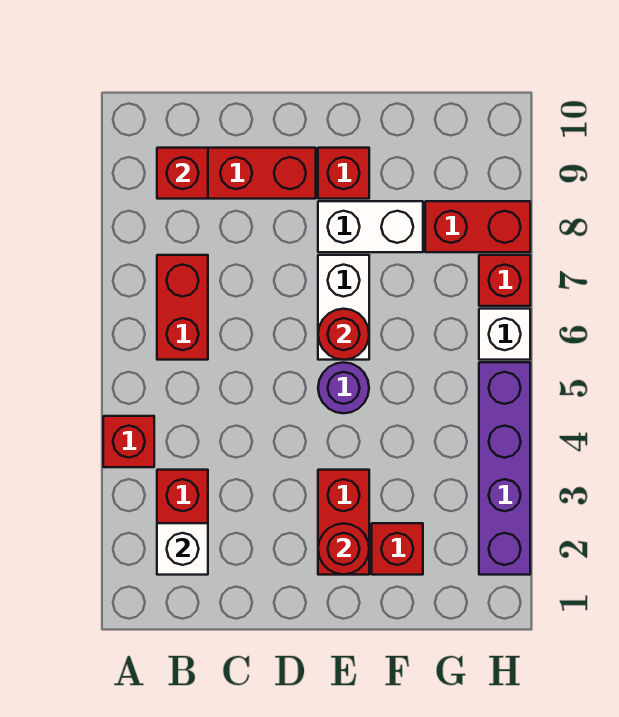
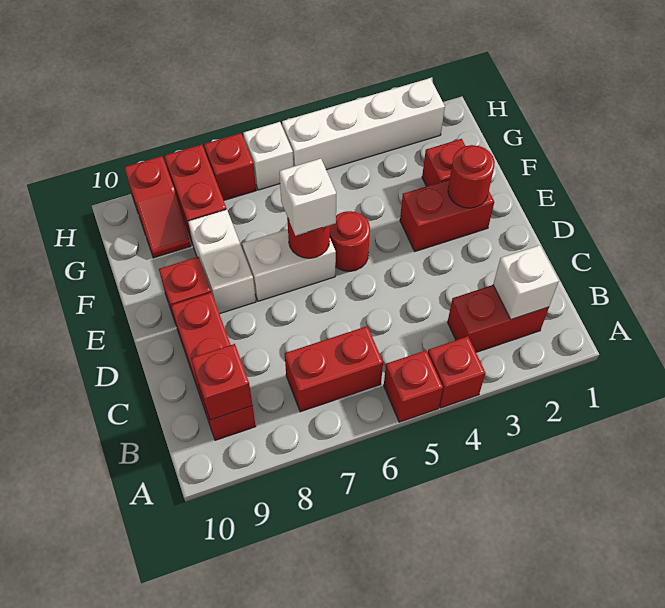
none -> red brick A5 level 1
purple round brick E5 level 1 -> red round brick E5 level 1
none -> white brick E6 level 3
none -> red slope G9:H9 level 1 top H
purple brick H2:H5 level 1 -> white brick H2:H5 level 1

